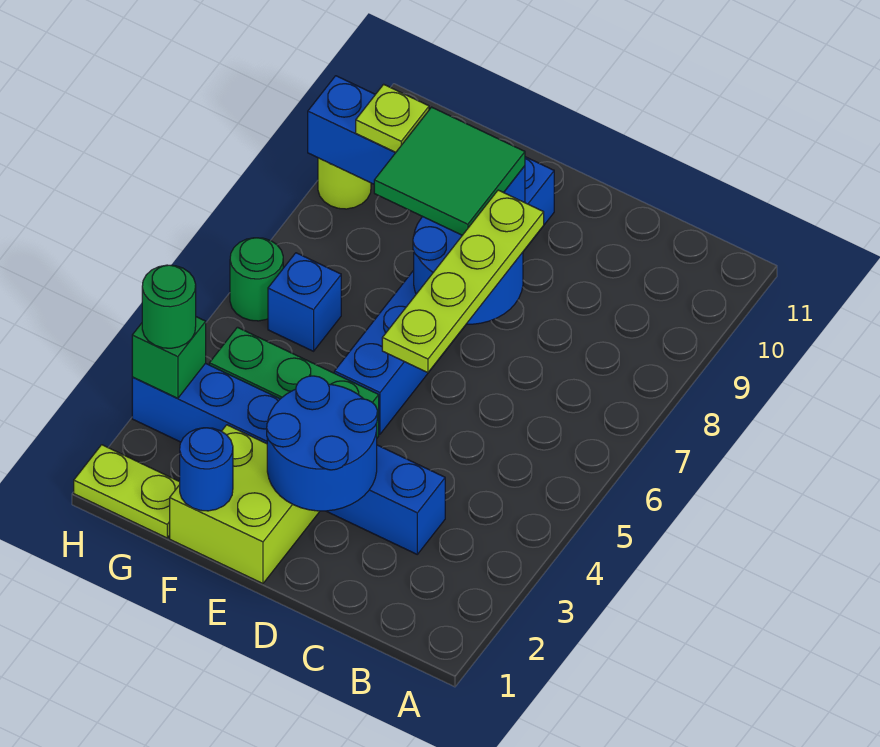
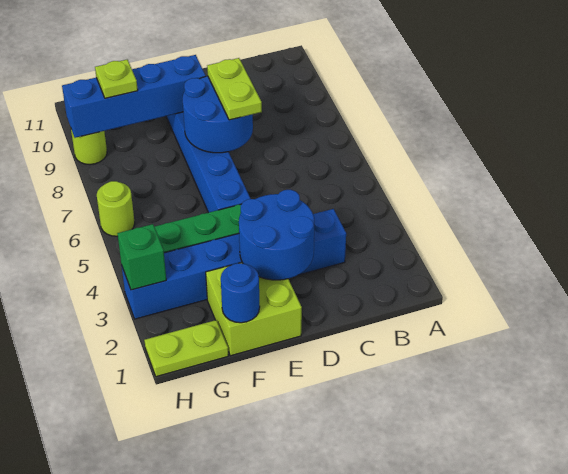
lime plate D5:D8 level 3 -> lime plate D7:D8 level 3
green tile E8:F9 level 3 -> none
blue brick G6 level 1 -> none
green round brick H3 level 3 -> none
green round brick H6 level 1 -> lime round brick H6 level 1

